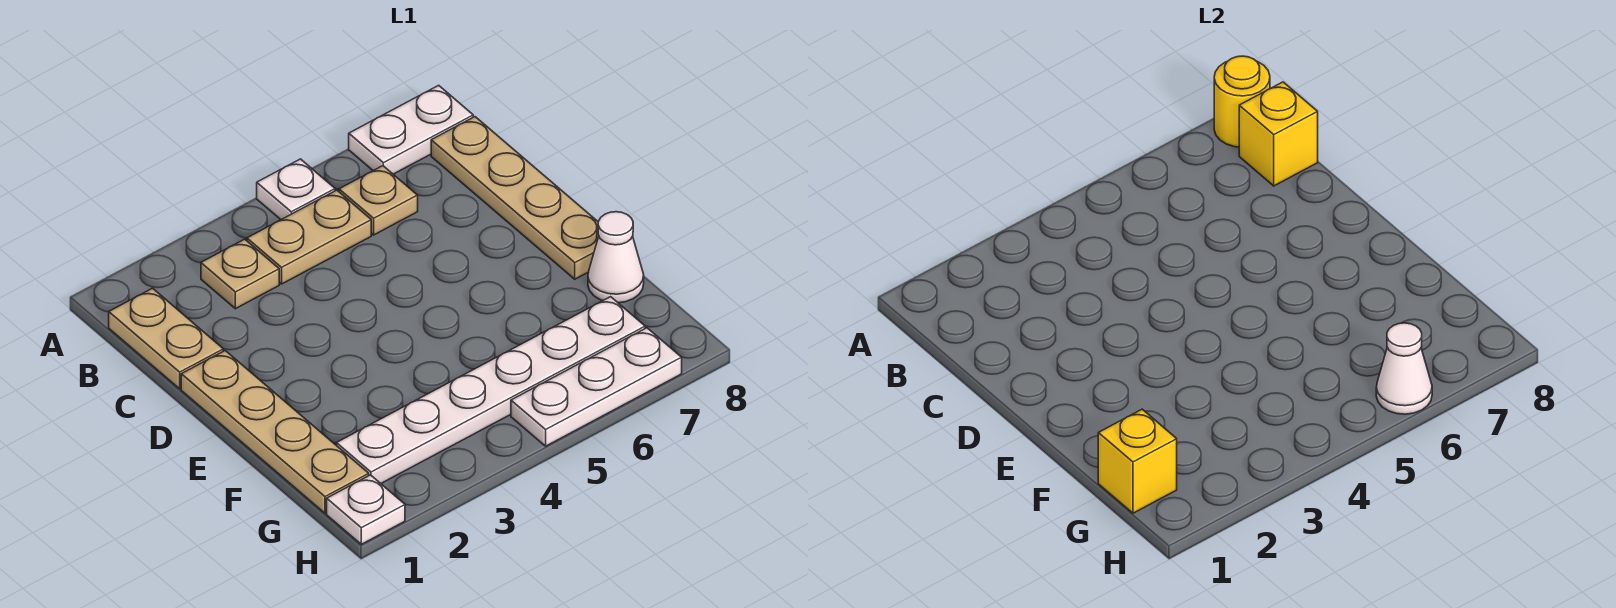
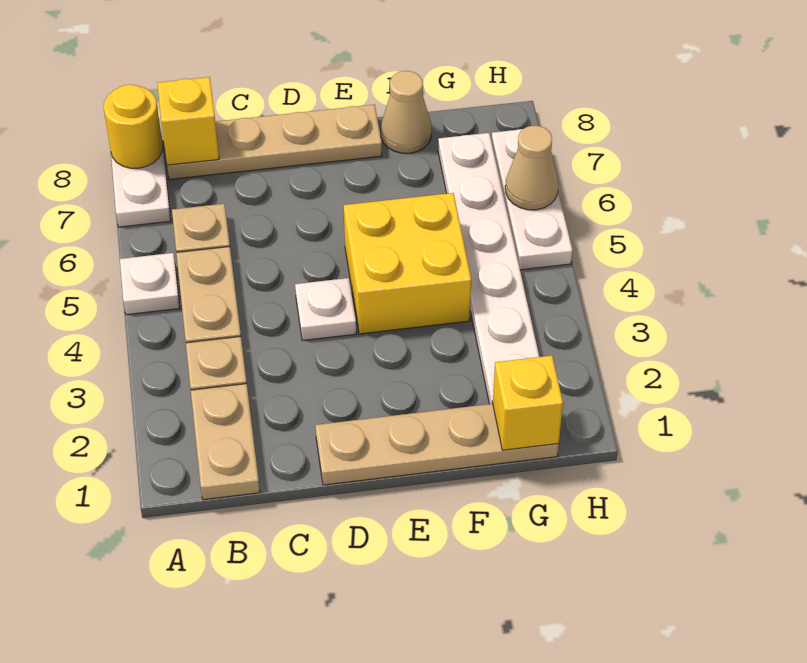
tan plate B1:C1 level 1 -> tan plate B1:B2 level 1
none -> yellow brick E4:F5 level 1
white cone F8 level 1 -> tan cone F8 level 1
white plate H1 level 1 -> white plate D4 level 1
white cone H6 level 2 -> tan cone H6 level 2

